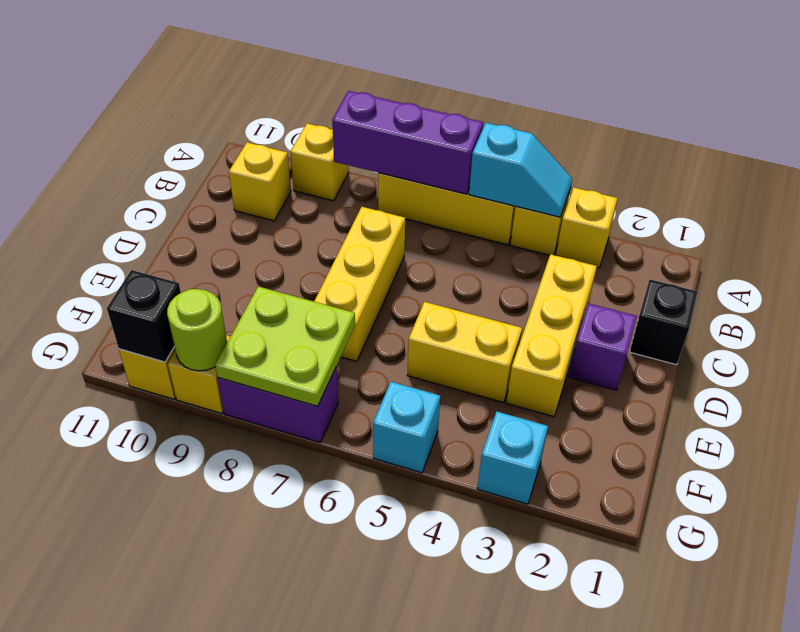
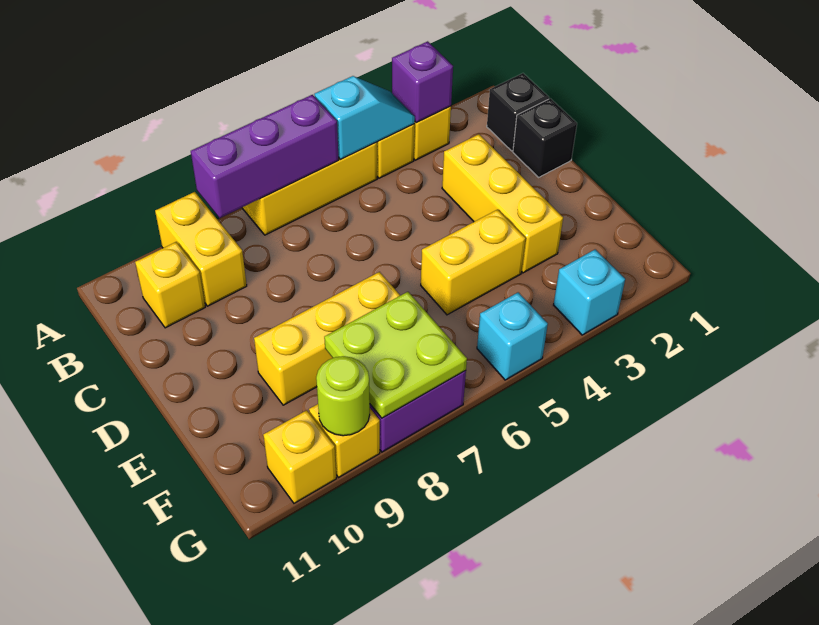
yellow brick A9 level 1 -> yellow brick A9:B9 level 1
yellow brick C7:E7 level 1 -> yellow brick E7:E9 level 1
purple brick D2 level 1 -> purple brick A3 level 2
black brick G10 level 2 -> black brick B1 level 1

